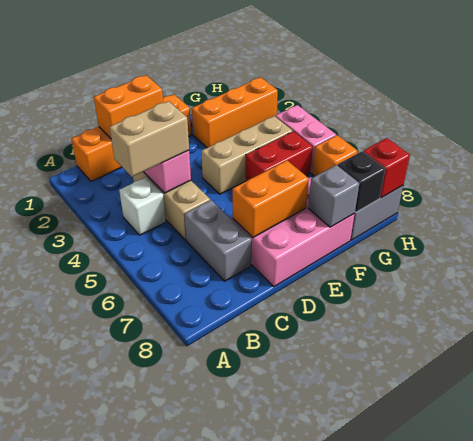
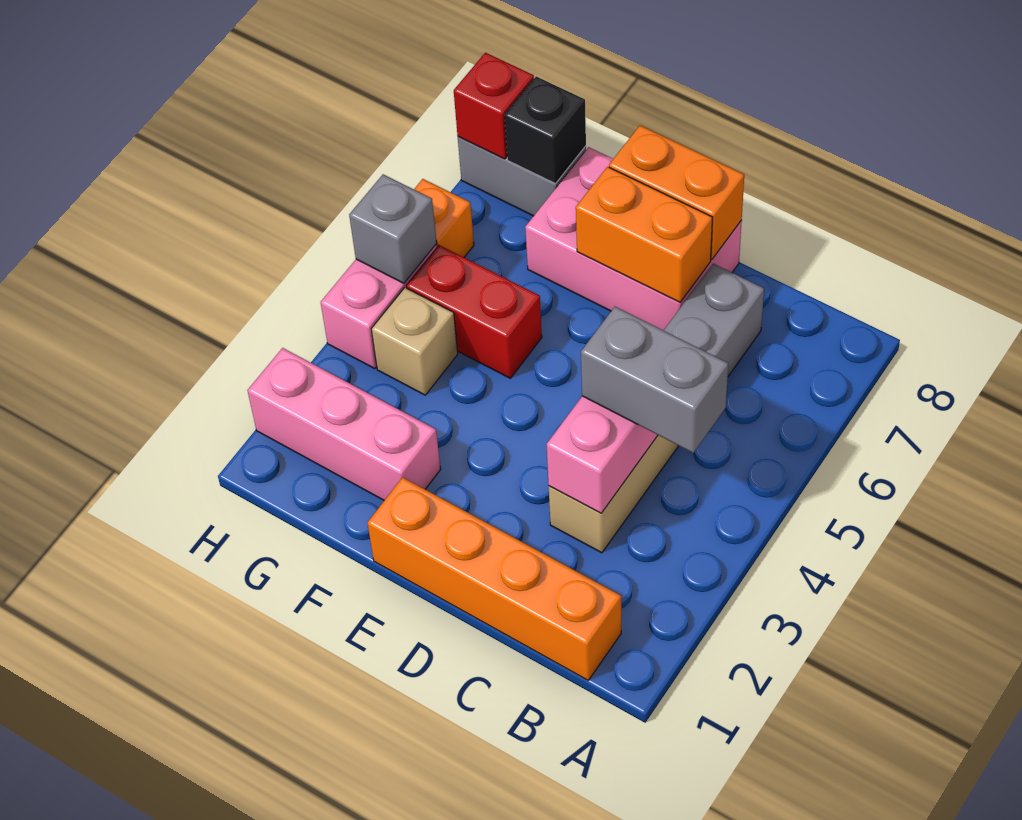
white brick B4 level 1 -> none
tan brick B4:C4 level 3 -> grey brick B4:C4 level 3
orange brick C1:D1 level 2 -> orange brick D8:E8 level 2
tan brick E4:G4 level 1 -> tan brick G4 level 1
orange brick F2:H2 level 1 -> pink brick F2:H2 level 1
grey brick F8 level 2 -> grey brick H5 level 2

